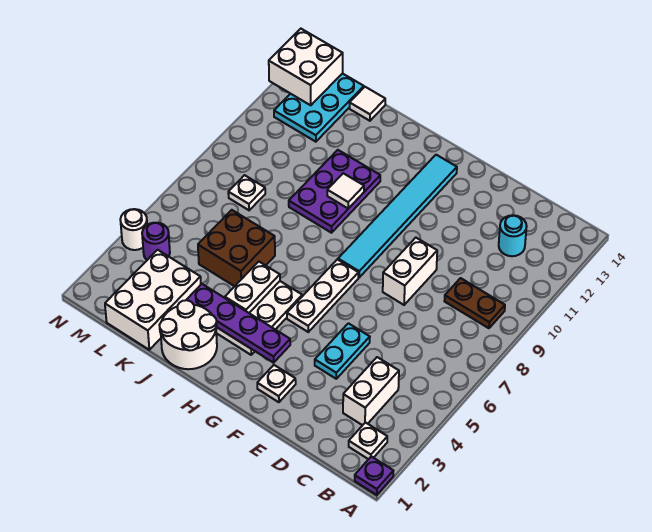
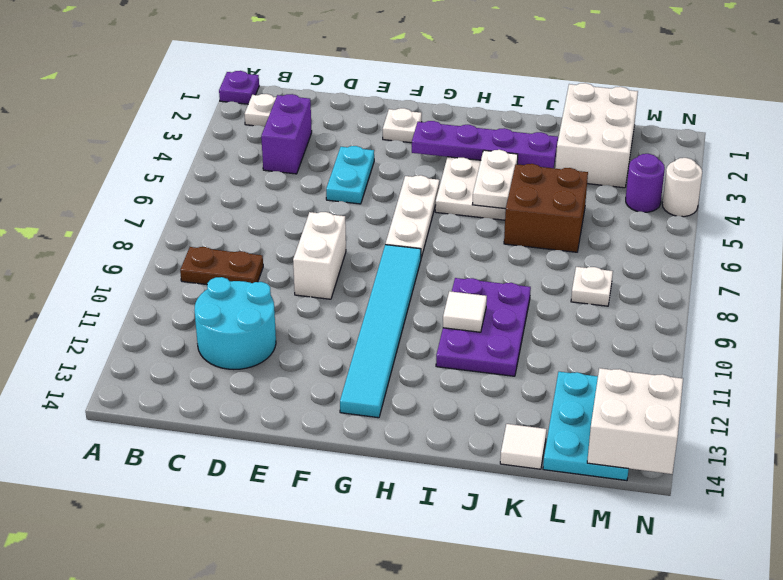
white brick C3:C4 level 1 -> purple brick C3:C4 level 1
cyan round brick C12 level 1 -> cyan round brick C11:D12 level 1
white round brick I1:J2 level 1 -> none

